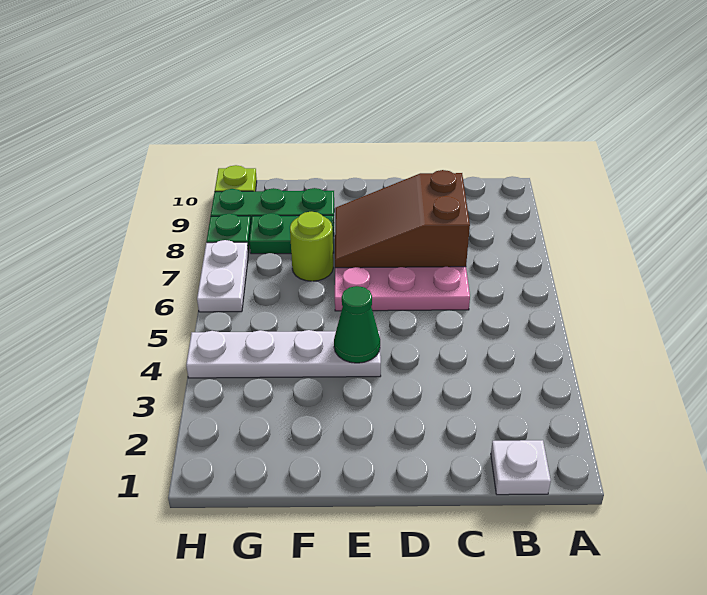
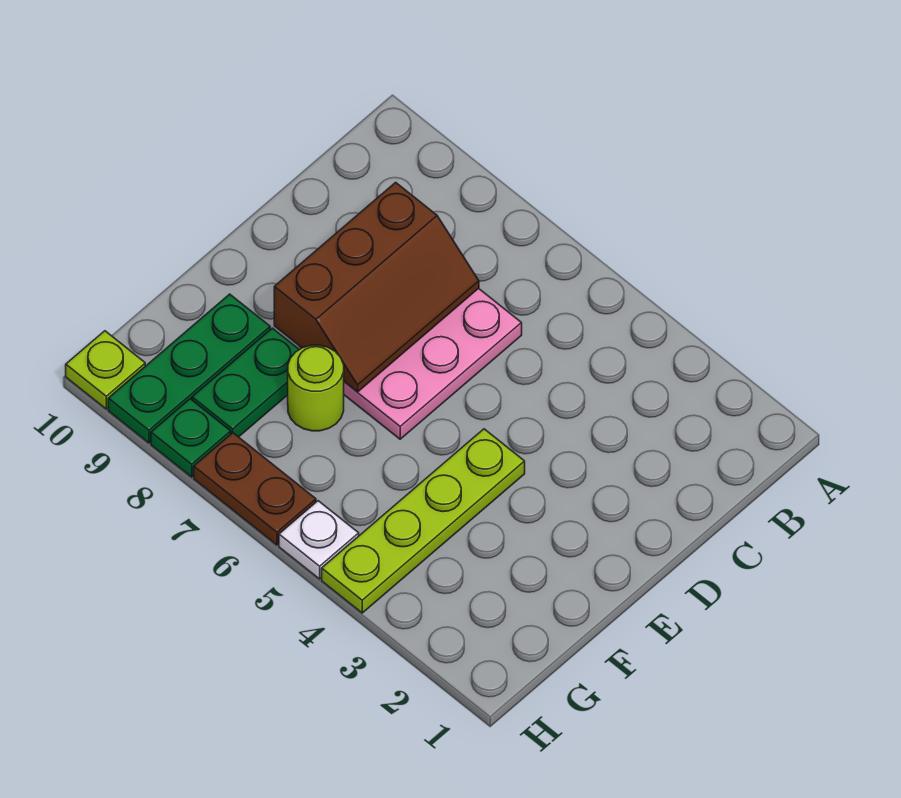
white plate B1 level 1 -> white plate H5 level 1
brown slope C7:E8 level 2 top C -> brown slope C7:E8 level 2 top 8
white plate E4:H4 level 1 -> lime plate E4:H4 level 1
green cone E4 level 2 -> none
white plate H6:H7 level 1 -> brown plate H6:H7 level 1

